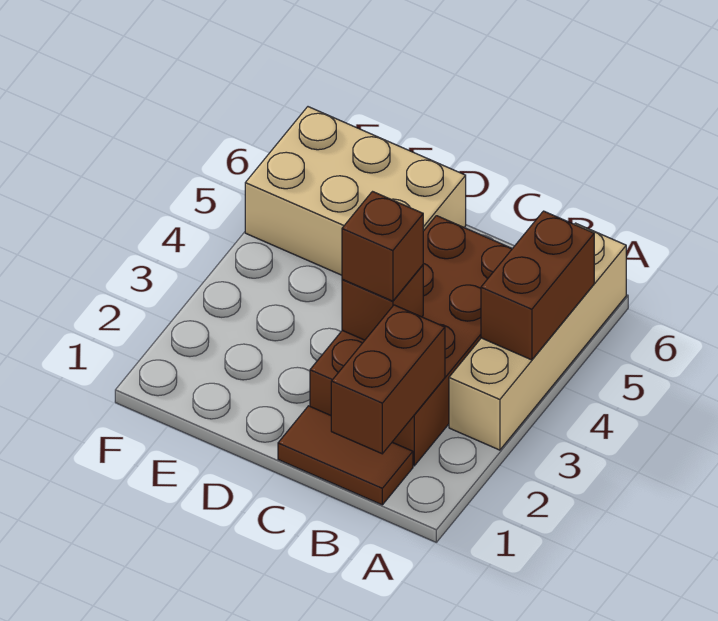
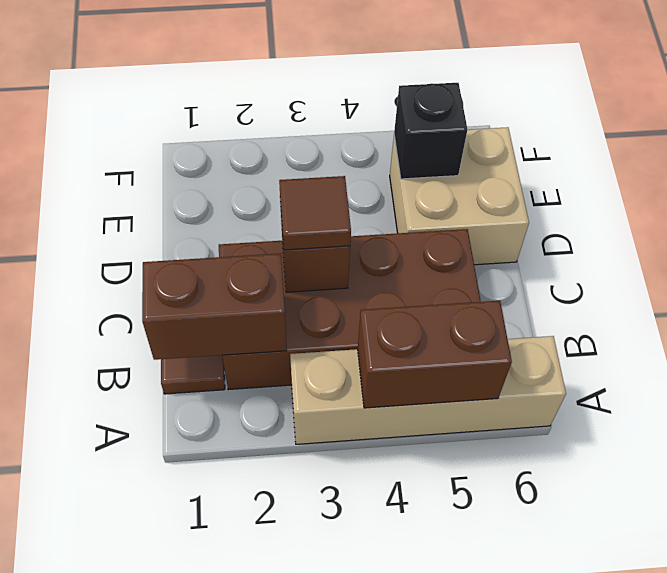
brown brick C3 level 3 -> brown tile C3 level 3
tan brick D5:F6 level 1 -> tan brick D5:E6 level 1
none -> black brick E5 level 2

